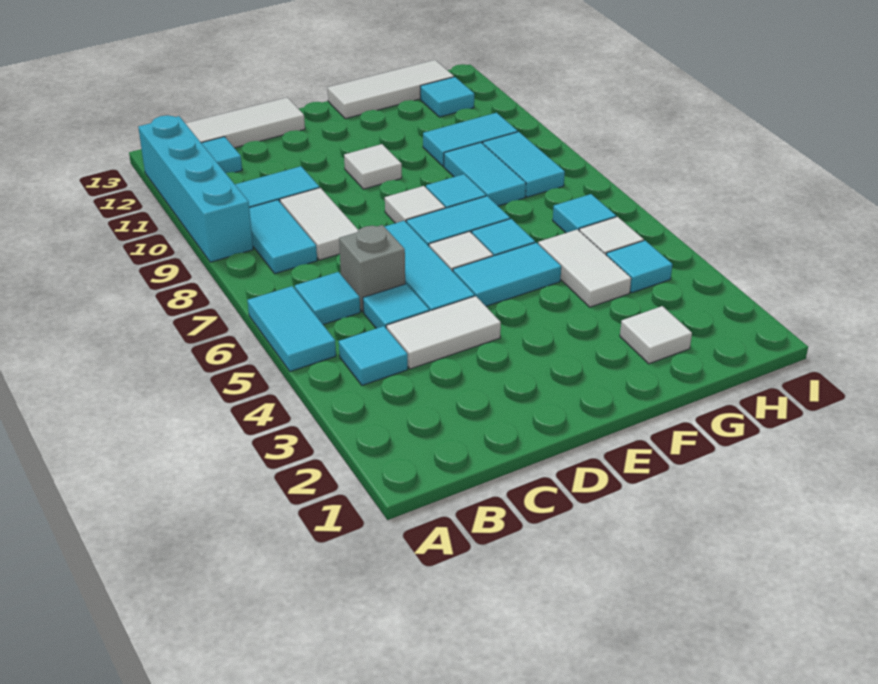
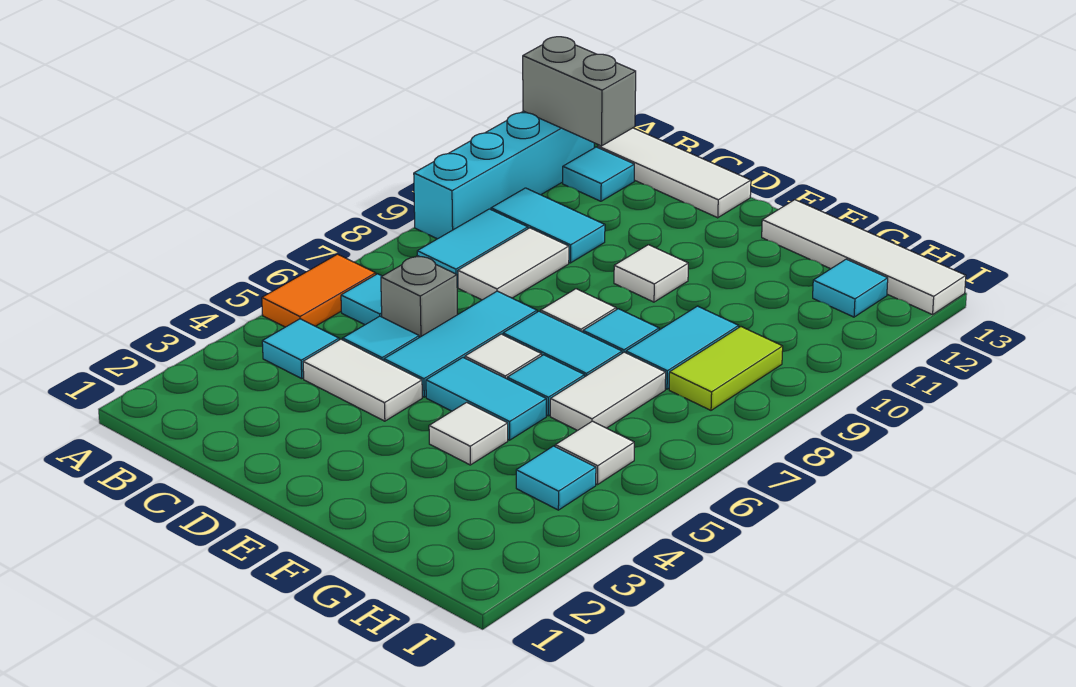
cyan tile A5:A6 level 1 -> orange tile A5:A6 level 1
none -> grey brick A12:B12 level 2
white tile F13:H13 level 1 -> white tile F13:I13 level 1
white tile G2 level 1 -> white tile F4 level 1
white tile G4:G5 level 1 -> white tile G6:G7 level 1
cyan tile G10:H10 level 1 -> none
cyan tile H6 level 1 -> none
cyan tile H8:H9 level 1 -> lime tile H8:H9 level 1

